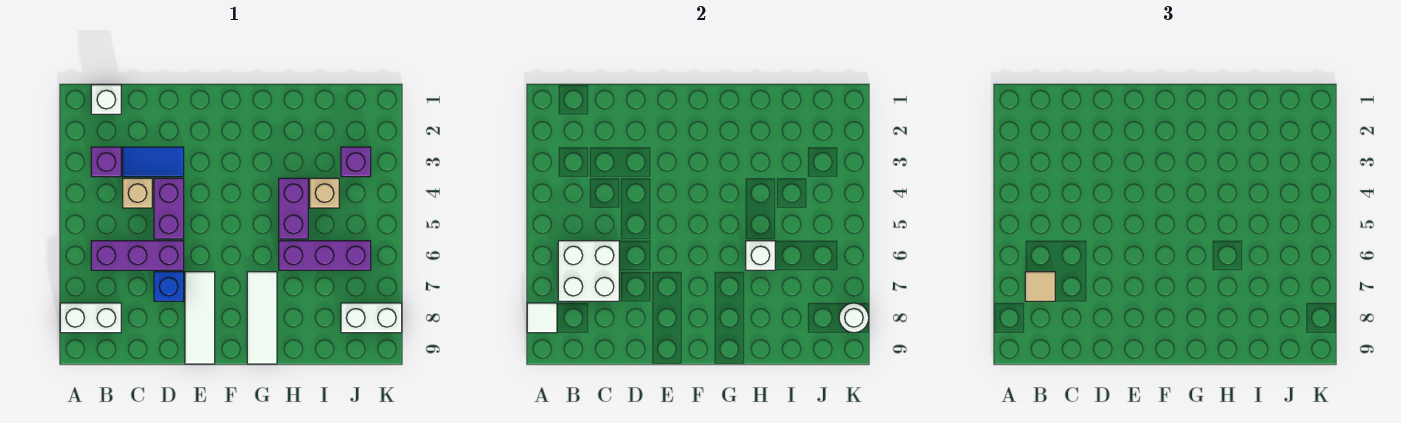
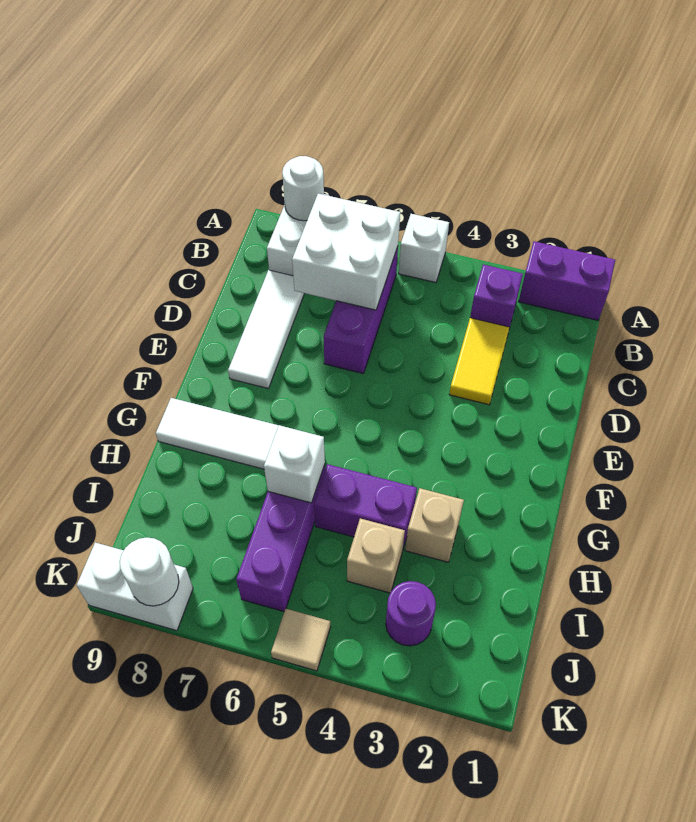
white tile A8 level 2 -> white round brick A8 level 2
white brick B1 level 1 -> white brick A5 level 1
tan tile B7 level 3 -> tan tile K5 level 1
blue tile C3:D3 level 1 -> yellow tile C3:D3 level 1
tan brick C4 level 1 -> tan brick H3 level 1
purple brick D4:D5 level 1 -> purple brick A1:A2 level 1
blue brick D7 level 1 -> none
white tile E7:E9 level 1 -> white tile C8:E8 level 1
purple brick J3 level 1 -> purple round brick J3 level 1
white brick J8:K8 level 1 -> white brick K8:K9 level 1

